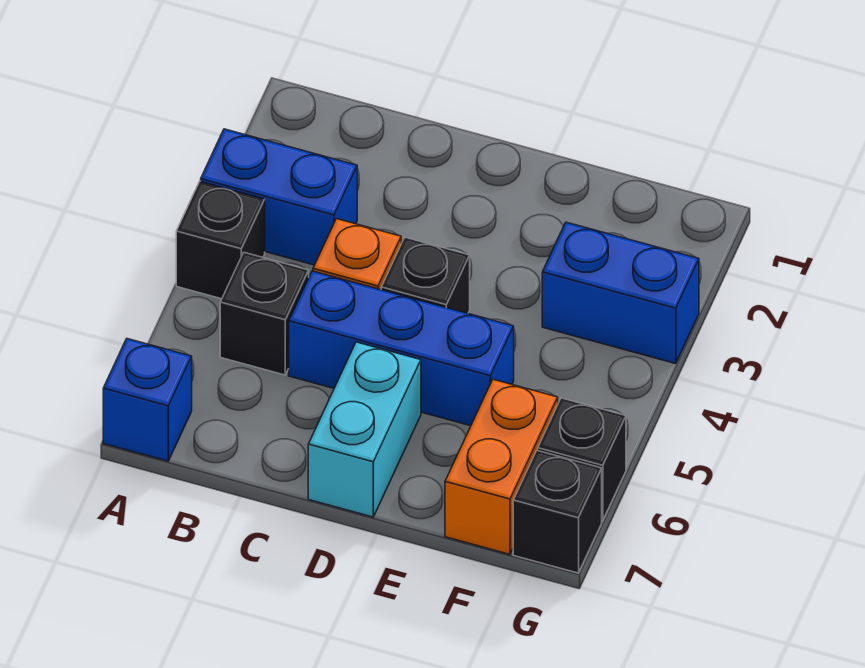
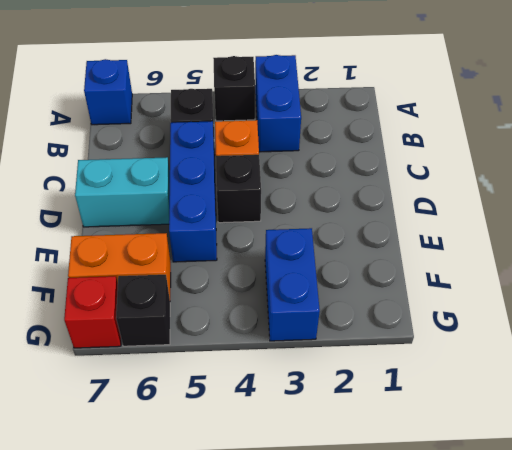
black brick G7 level 1 -> red brick G7 level 1

